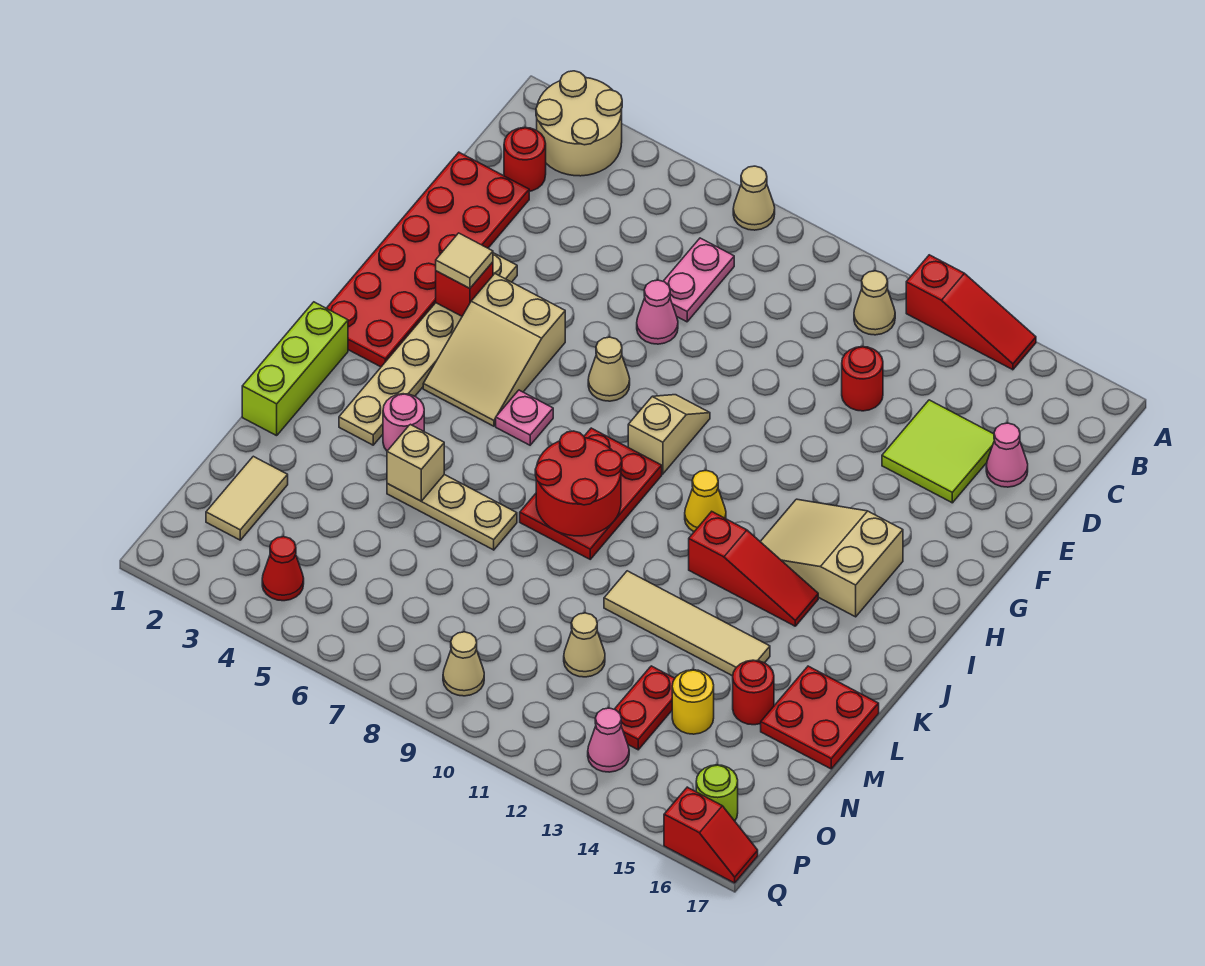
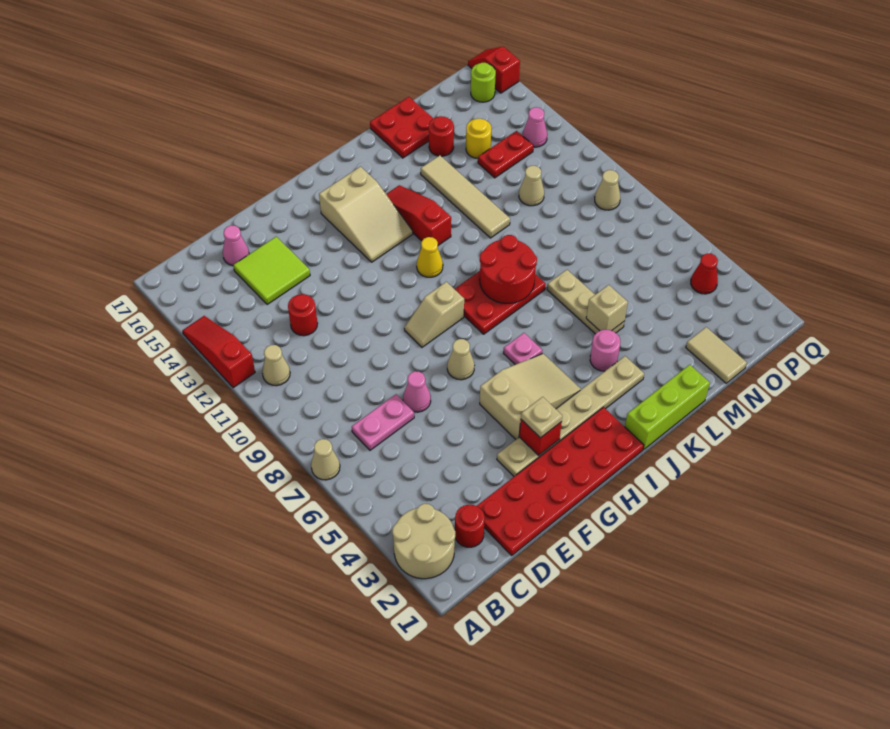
tan tile G3 level 3 -> tan plate G3 level 3
tan tile N2:O2 level 1 -> tan tile N1:N2 level 1

